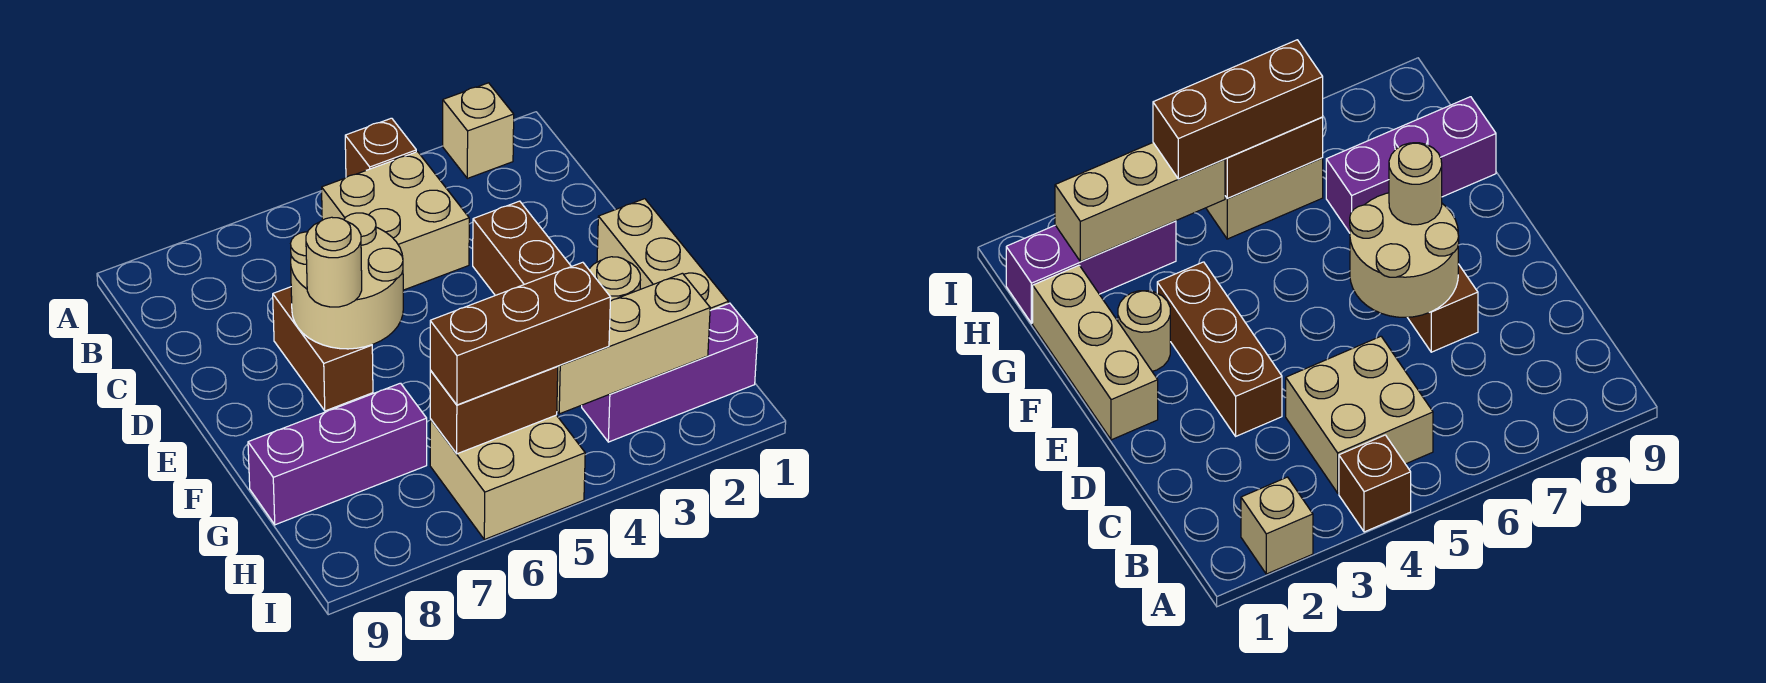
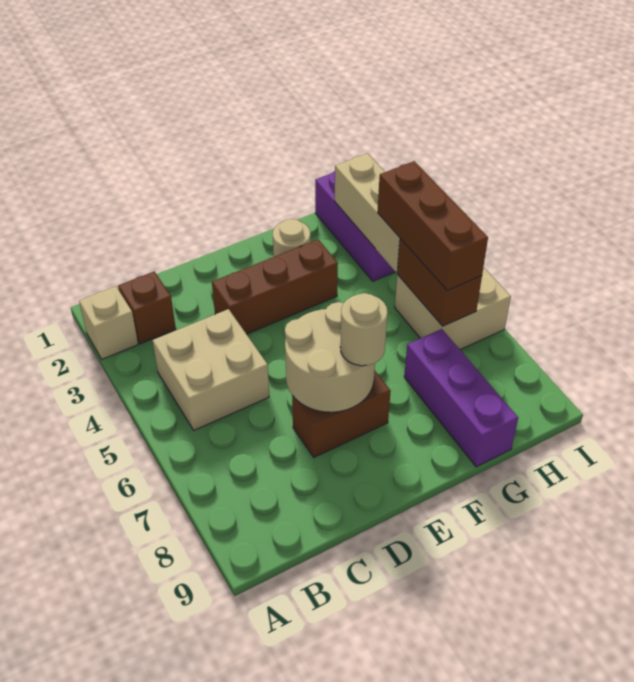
brown brick A4 level 1 -> brown brick B2 level 1
tan brick E1:G1 level 1 -> none

